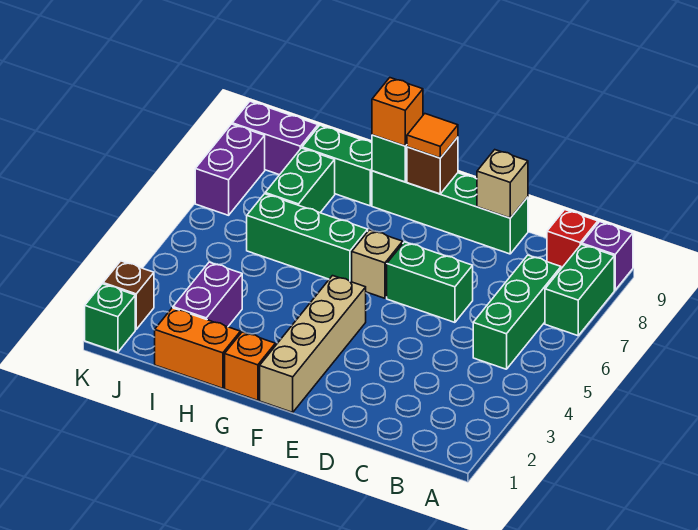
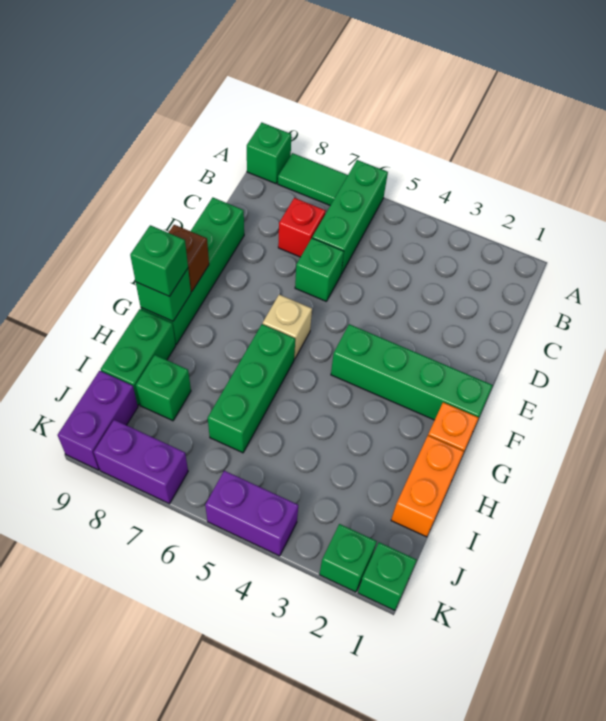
green brick A7:A8 level 1 -> green tile A7:A8 level 1
purple brick A9 level 1 -> green brick A9 level 1
green brick B5:B7 level 1 -> green brick A6:C6 level 1
red brick B9 level 1 -> red brick C7 level 1
green brick D6:E6 level 1 -> green brick D6 level 1
tan brick D9 level 2 -> none
tan brick F1:F4 level 1 -> green brick F1:F4 level 1
orange tile F9 level 3 -> none
orange brick G9 level 3 -> green brick G9 level 3
purple brick I2:I3 level 1 -> purple brick K4:K5 level 1
green brick I7:I8 level 1 -> green brick I8 level 1
brown brick K2 level 1 -> green brick K2 level 1

